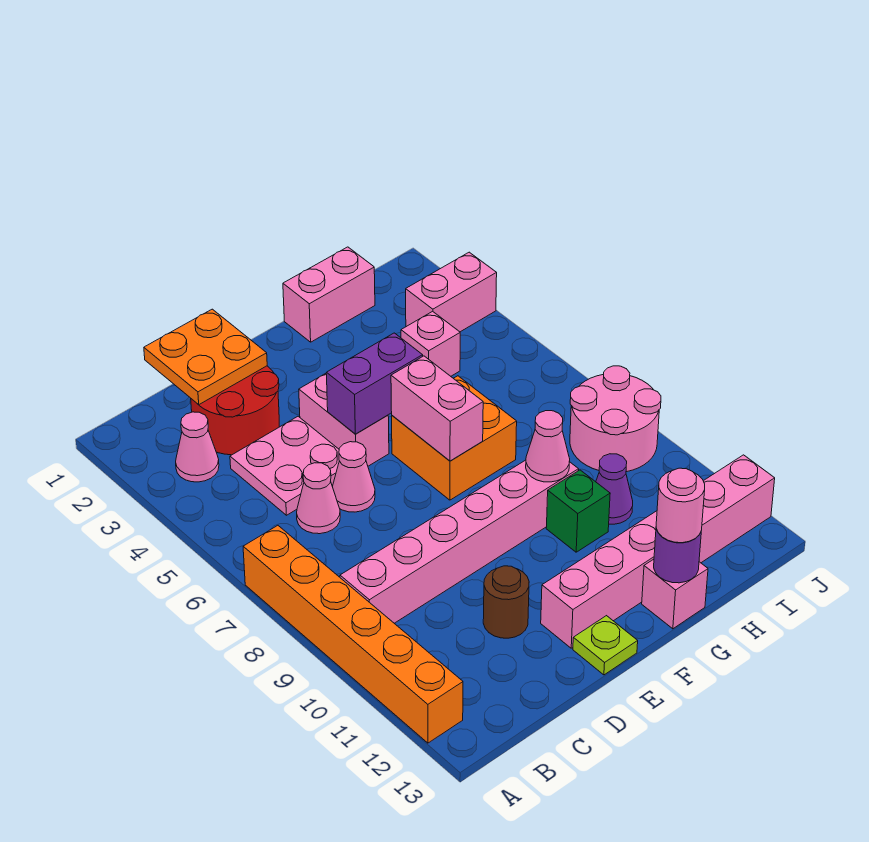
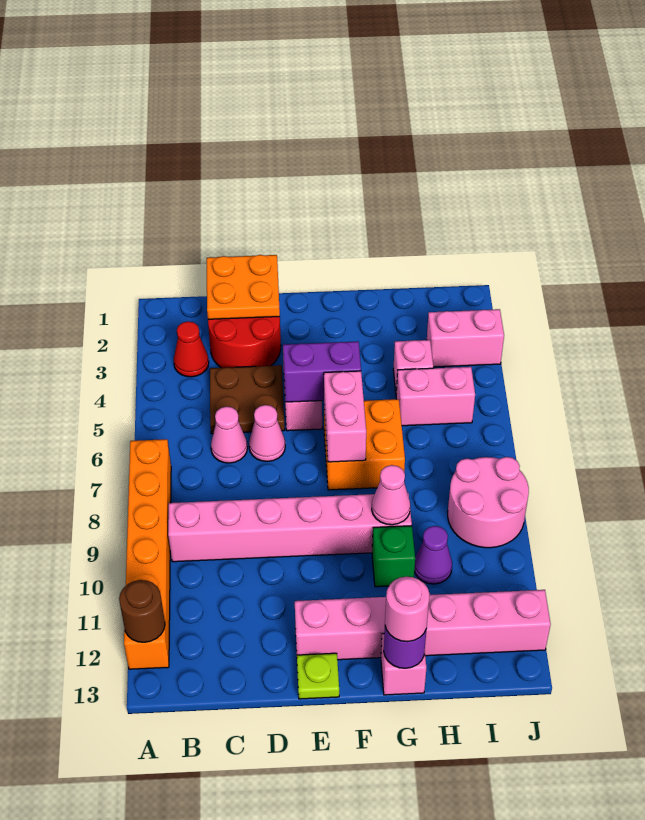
pink cone B3 level 1 -> red cone B3 level 1
pink plate C4:D5 level 1 -> brown plate C4:D5 level 1
brown round brick D11 level 1 -> brown round brick A12 level 2
pink brick G1:H1 level 1 -> pink brick H5:I5 level 1

